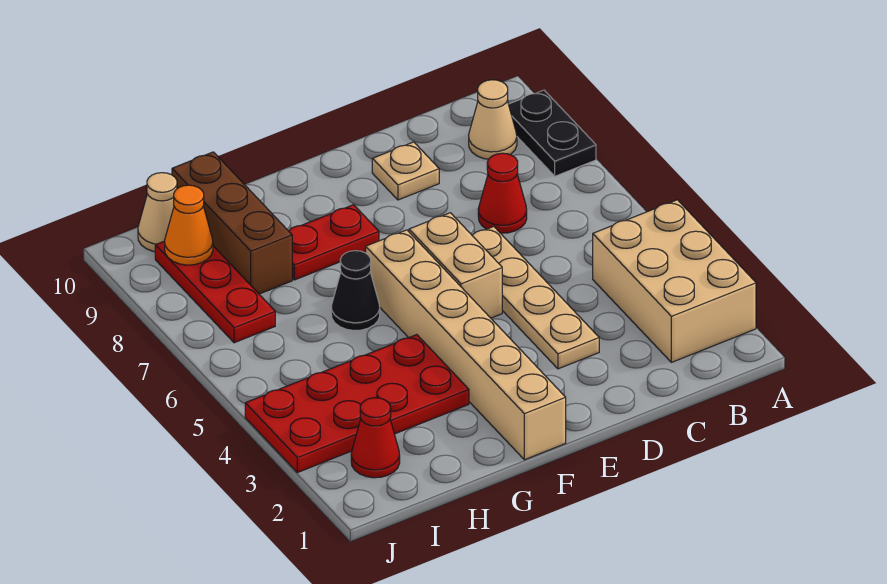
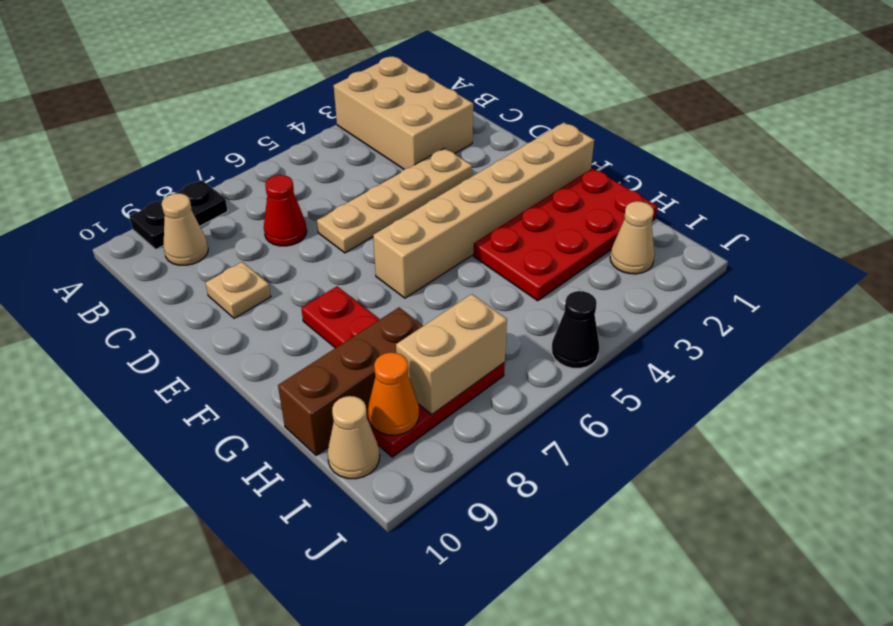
tan brick A2:B4 level 1 -> tan brick A2:C3 level 1
tan brick E5:E6 level 1 -> tan brick I7:I8 level 2
red plate G3:J4 level 1 -> red plate G1:H4 level 1
black cone G6 level 1 -> black cone J5 level 1
red cone I2 level 1 -> tan cone I2 level 1

